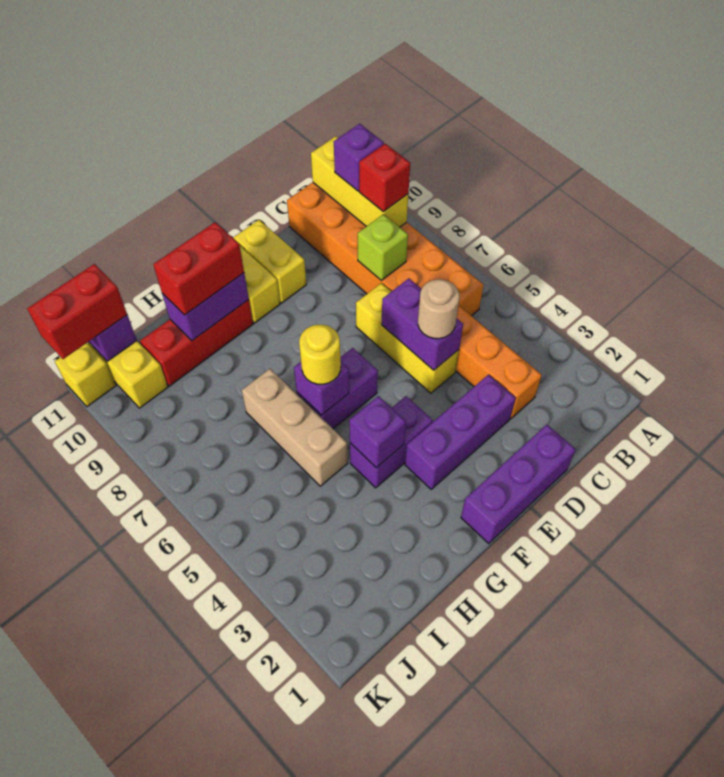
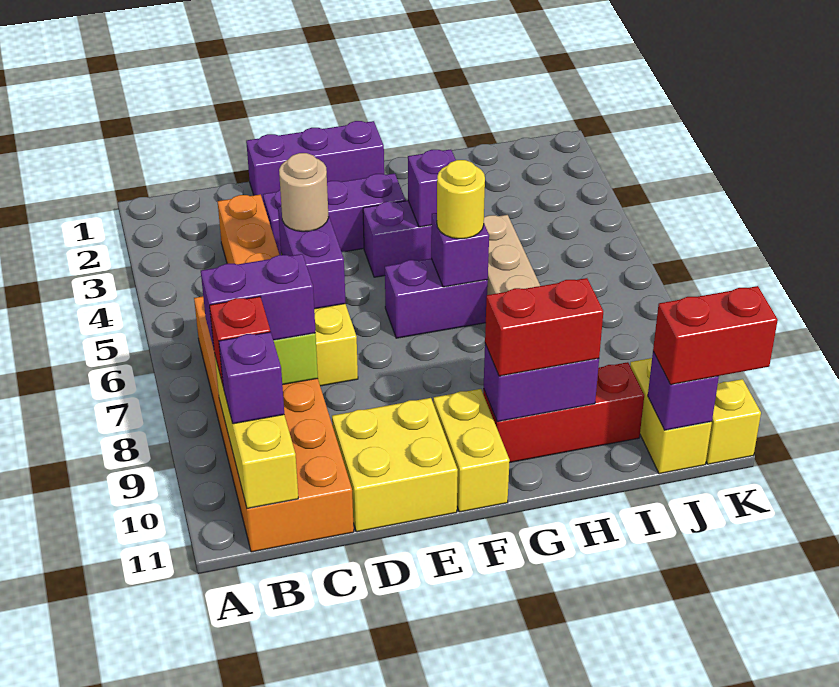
none -> purple brick B8:C8 level 3
yellow brick E10:E11 level 1 -> yellow brick D10:E11 level 1

